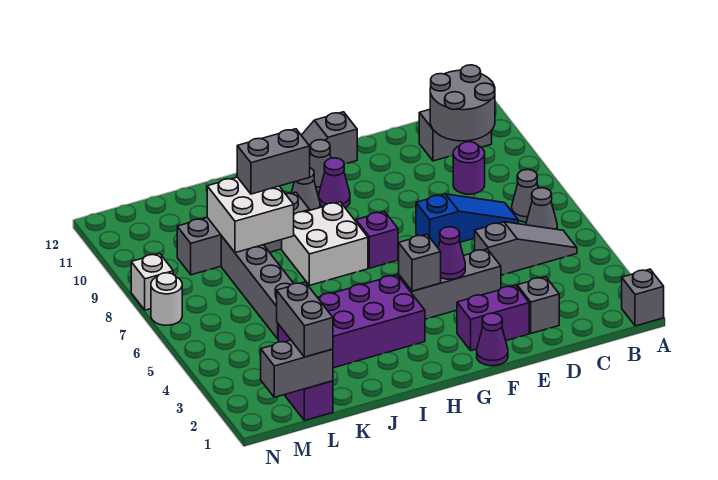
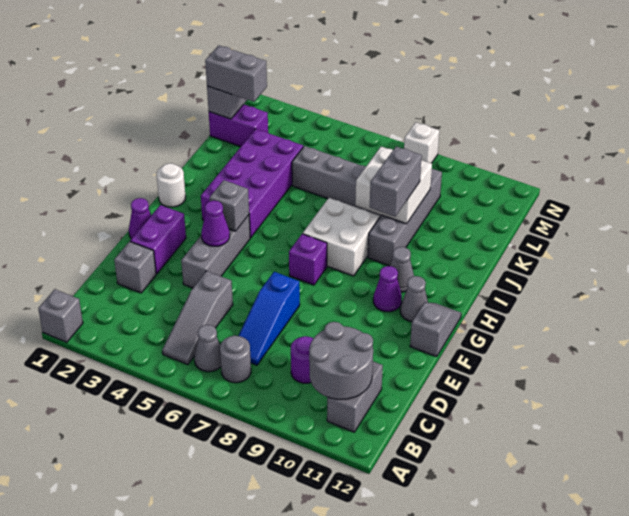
grey cone B7 level 1 -> grey round brick B7 level 1
white round brick N7 level 1 -> white round brick H1 level 1

